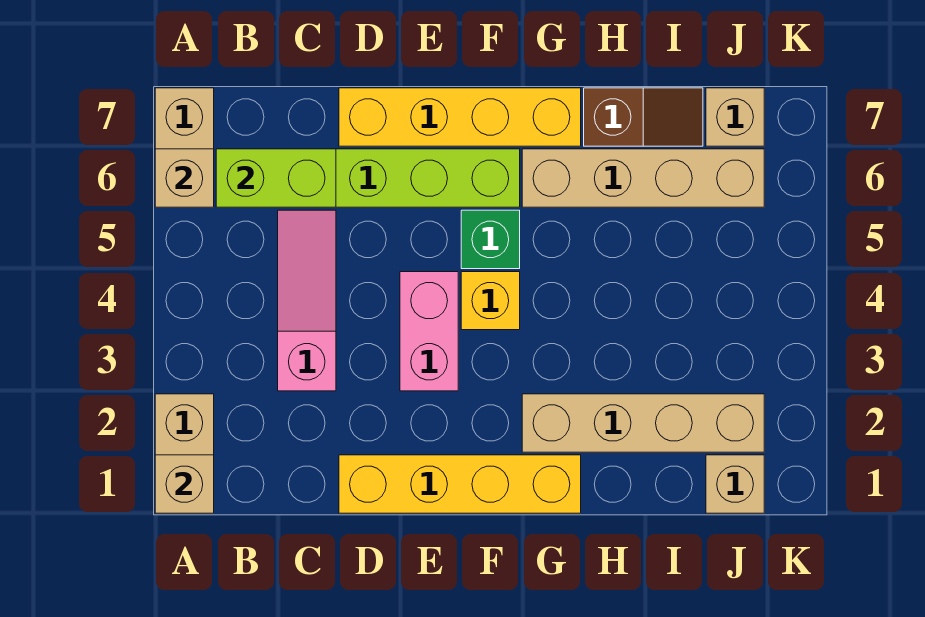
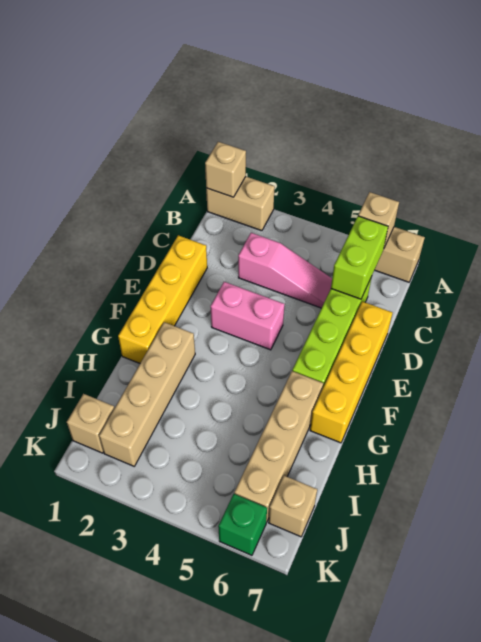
yellow brick F4 level 1 -> none
green brick F5 level 1 -> green brick K6 level 1
brown slope H7:I7 level 1 top H -> none

